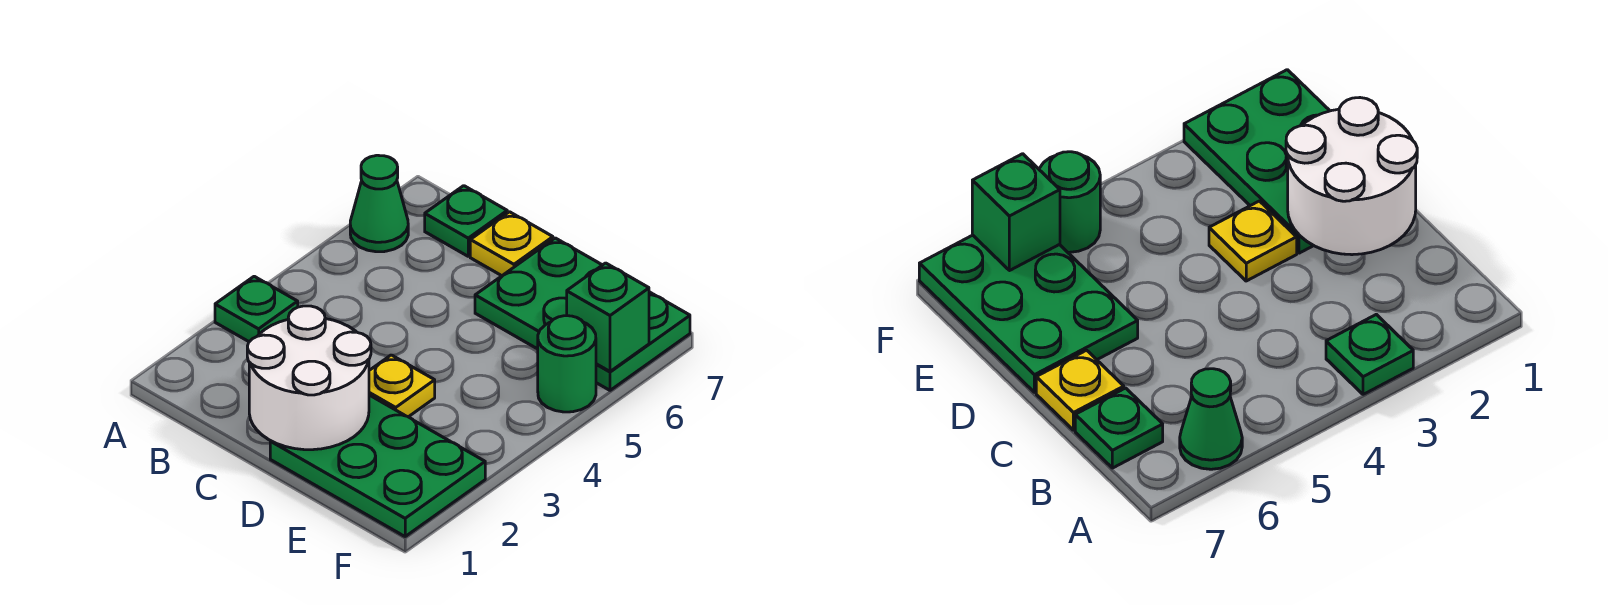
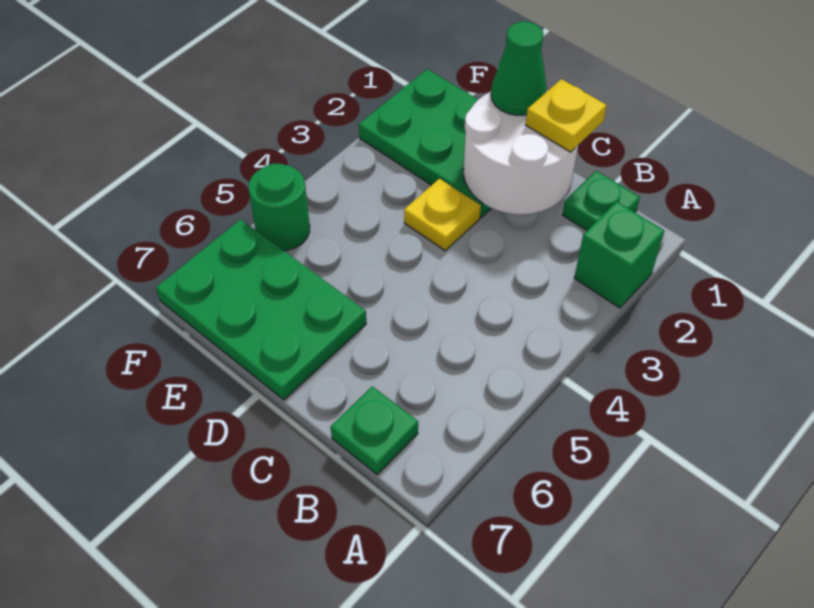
green plate A3 level 1 -> green plate B1 level 1
green cone A6 level 1 -> green cone D1 level 3
yellow plate C7 level 1 -> yellow plate C1 level 3
green brick F6 level 2 -> green brick A2 level 1

